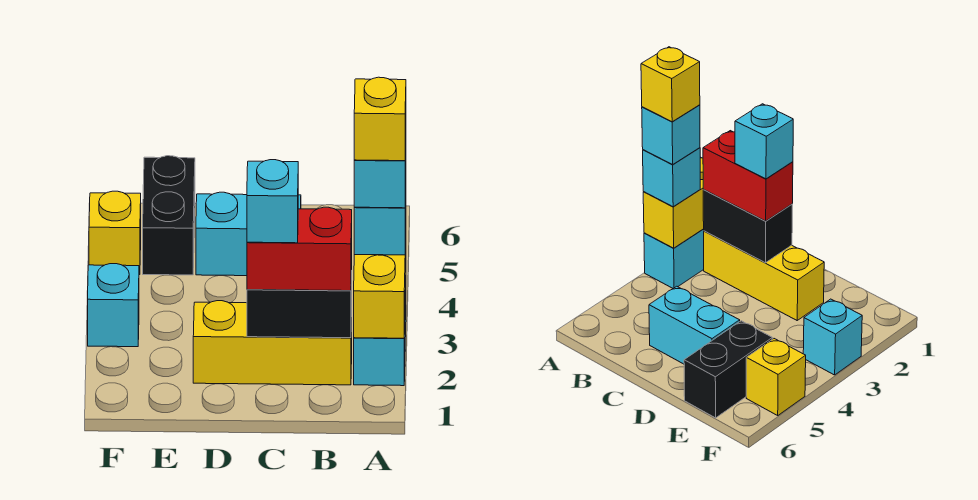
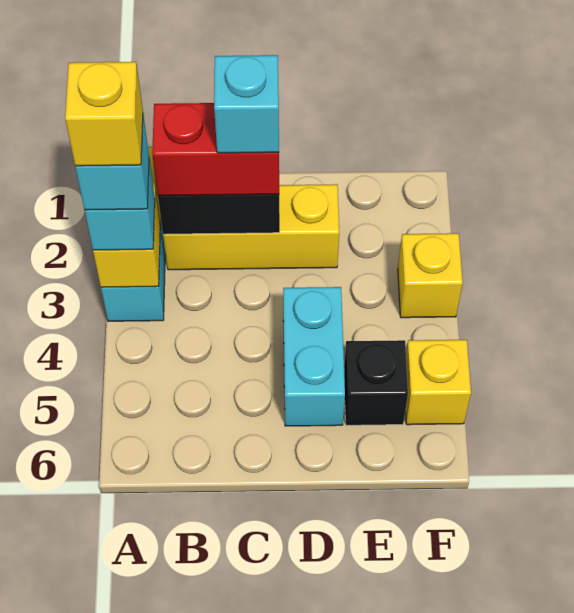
cyan brick C5:D5 level 1 -> cyan brick D4:D5 level 1
black brick E5:E6 level 1 -> black brick E5 level 1
cyan brick F3 level 1 -> yellow brick F3 level 1

